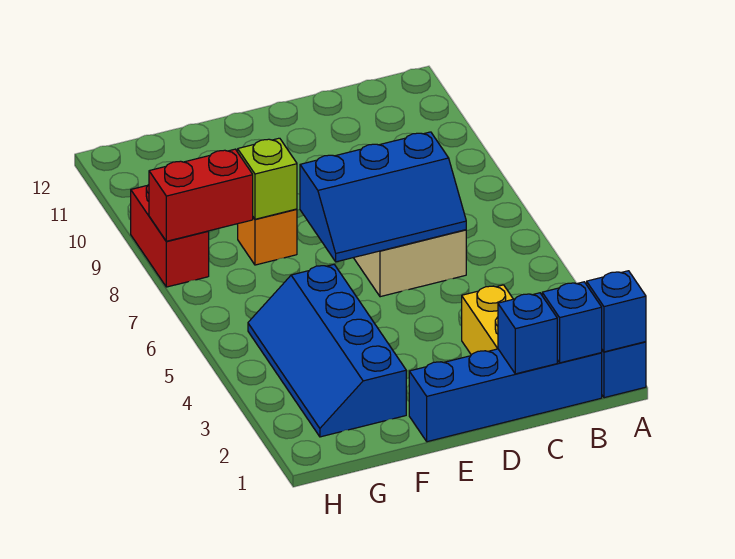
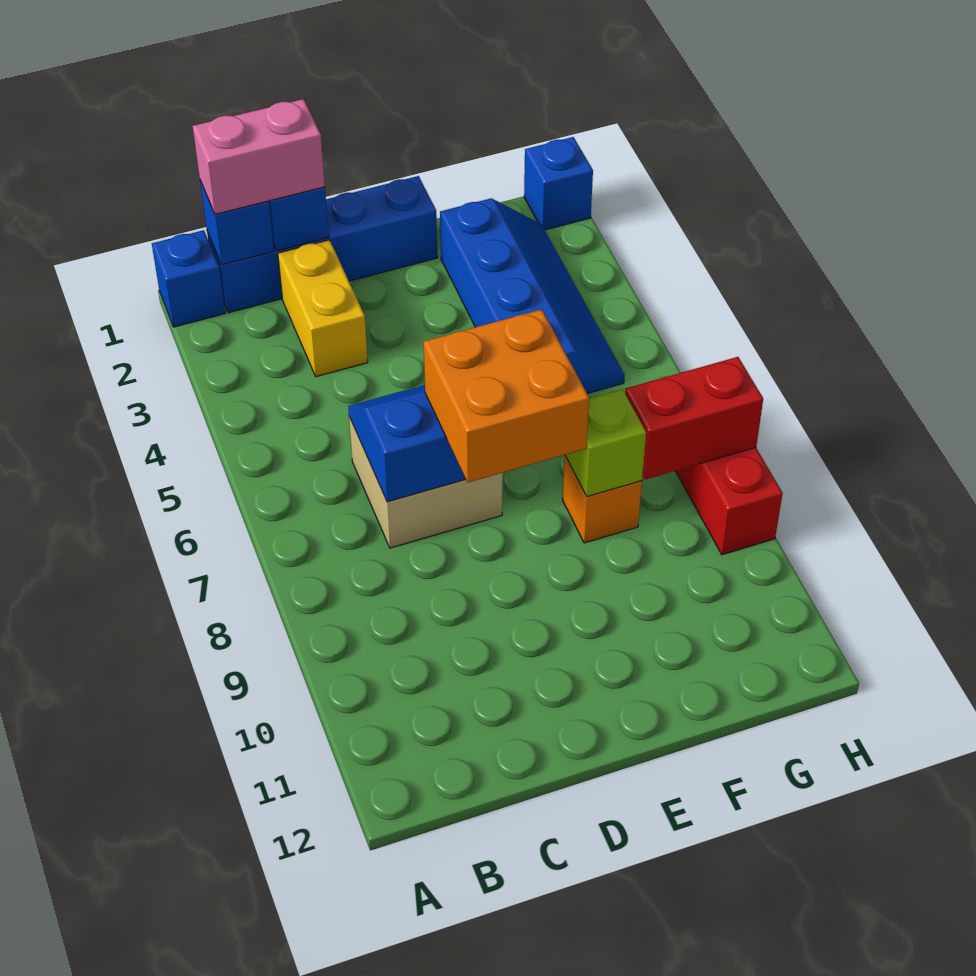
blue brick A1 level 2 -> blue brick H1 level 1
none -> pink brick B1:C1 level 3
none -> orange brick D7:E8 level 3

